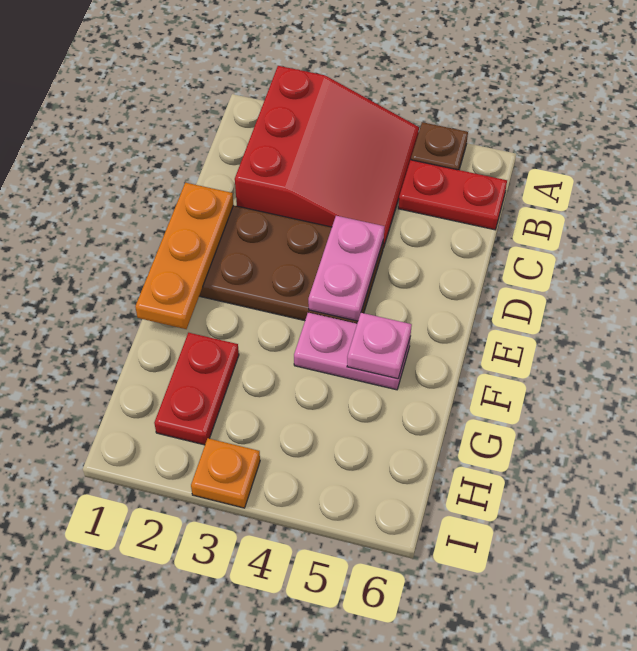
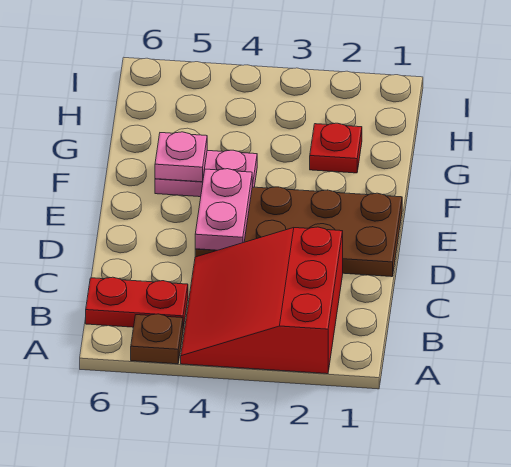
orange plate D1:F1 level 2 -> none
red plate G2:H2 level 1 -> red plate G2 level 1
orange plate I3 level 1 -> none

